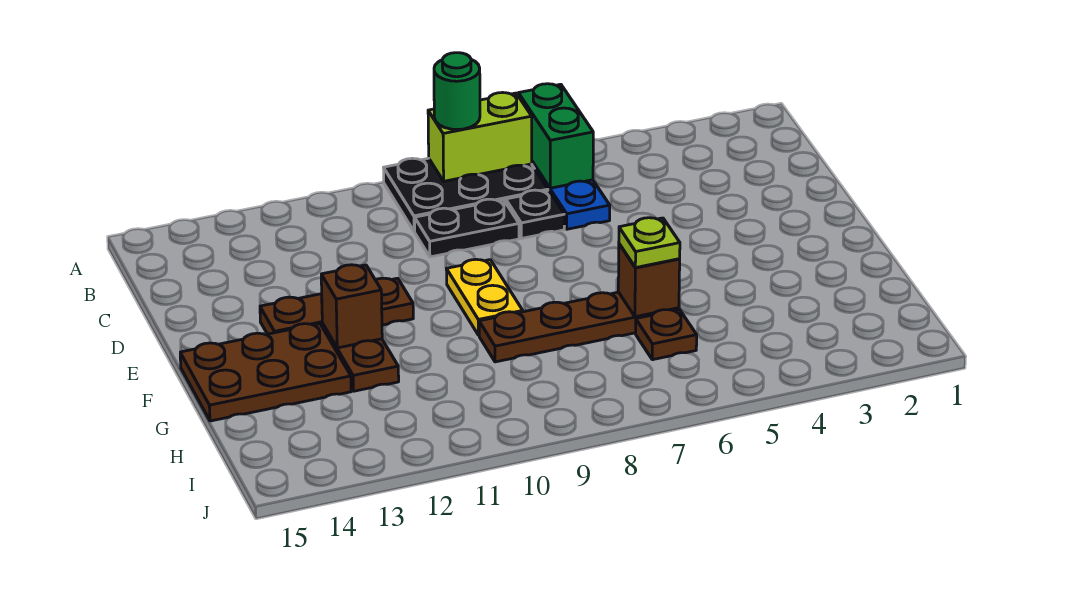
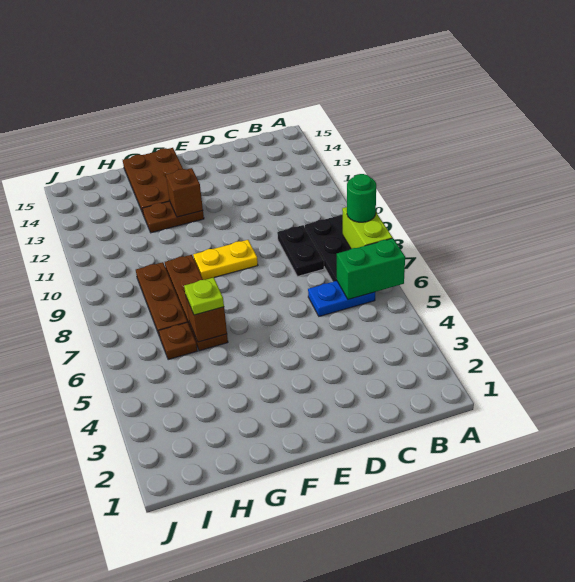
black plate C7 level 1 -> none
brown plate E11:E13 level 1 -> brown plate H7:H9 level 1

